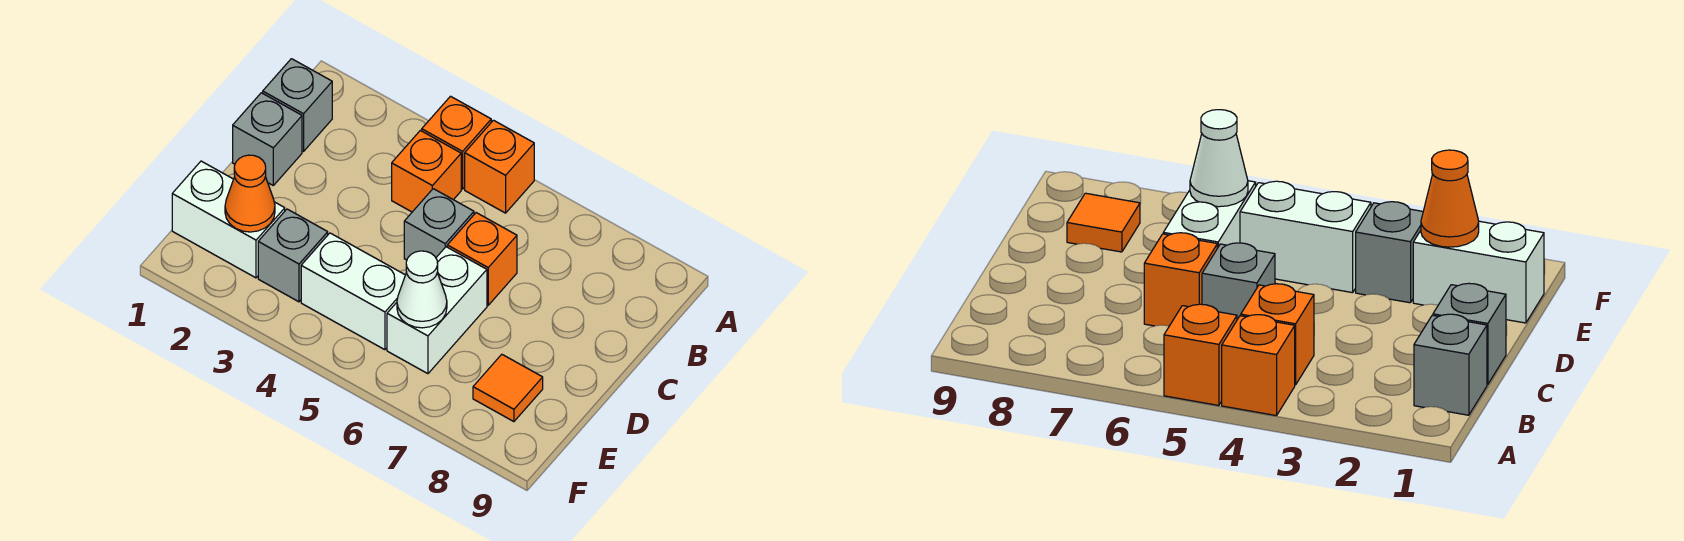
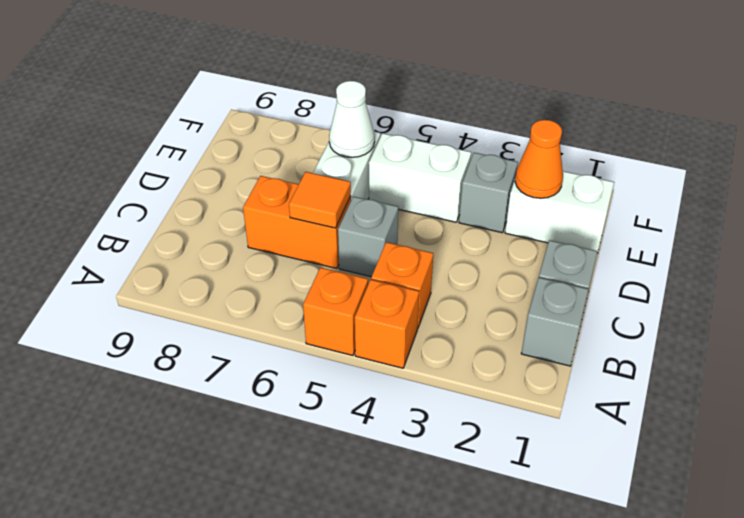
orange brick C6 level 1 -> orange brick C6:C7 level 1
orange tile E8 level 1 -> orange tile C6 level 2

